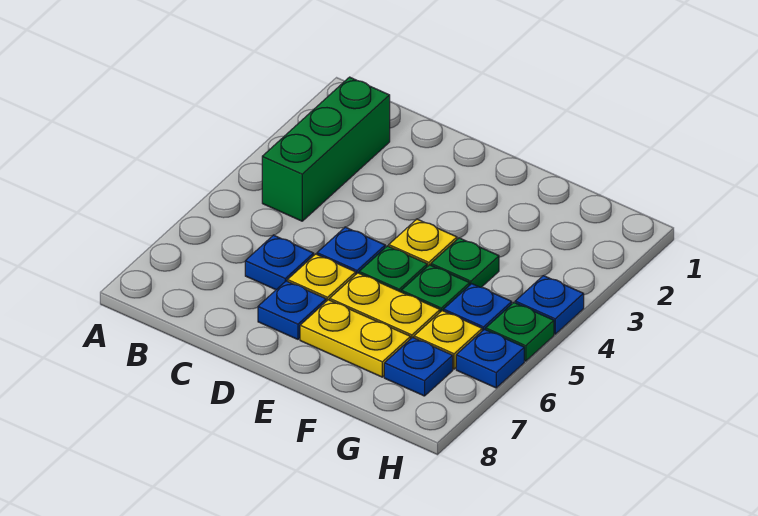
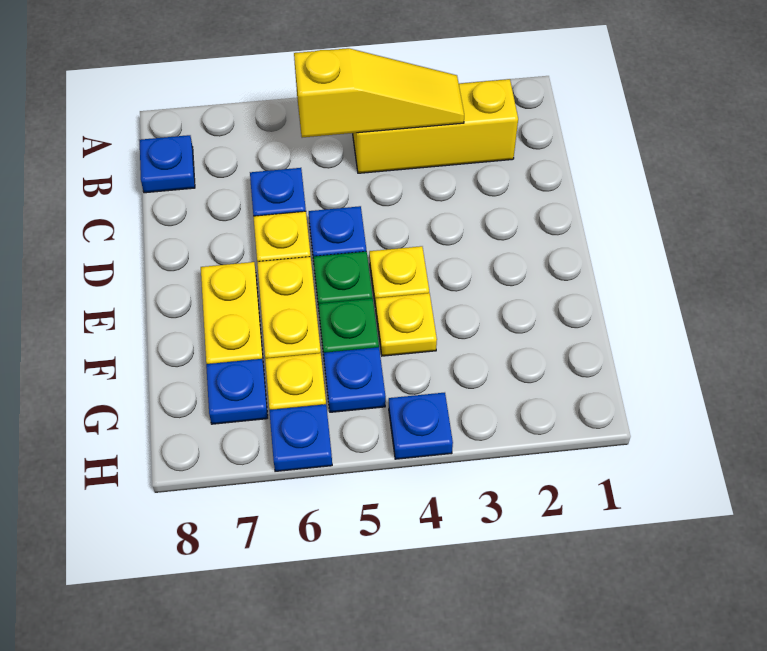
green brick B2:B4 level 1 -> yellow brick B2:B4 level 1
none -> yellow slope B3:B5 level 2 top 5
blue plate D7 level 1 -> blue plate B8 level 1
green plate F4 level 1 -> yellow plate F4 level 1
green plate H5 level 1 -> none

